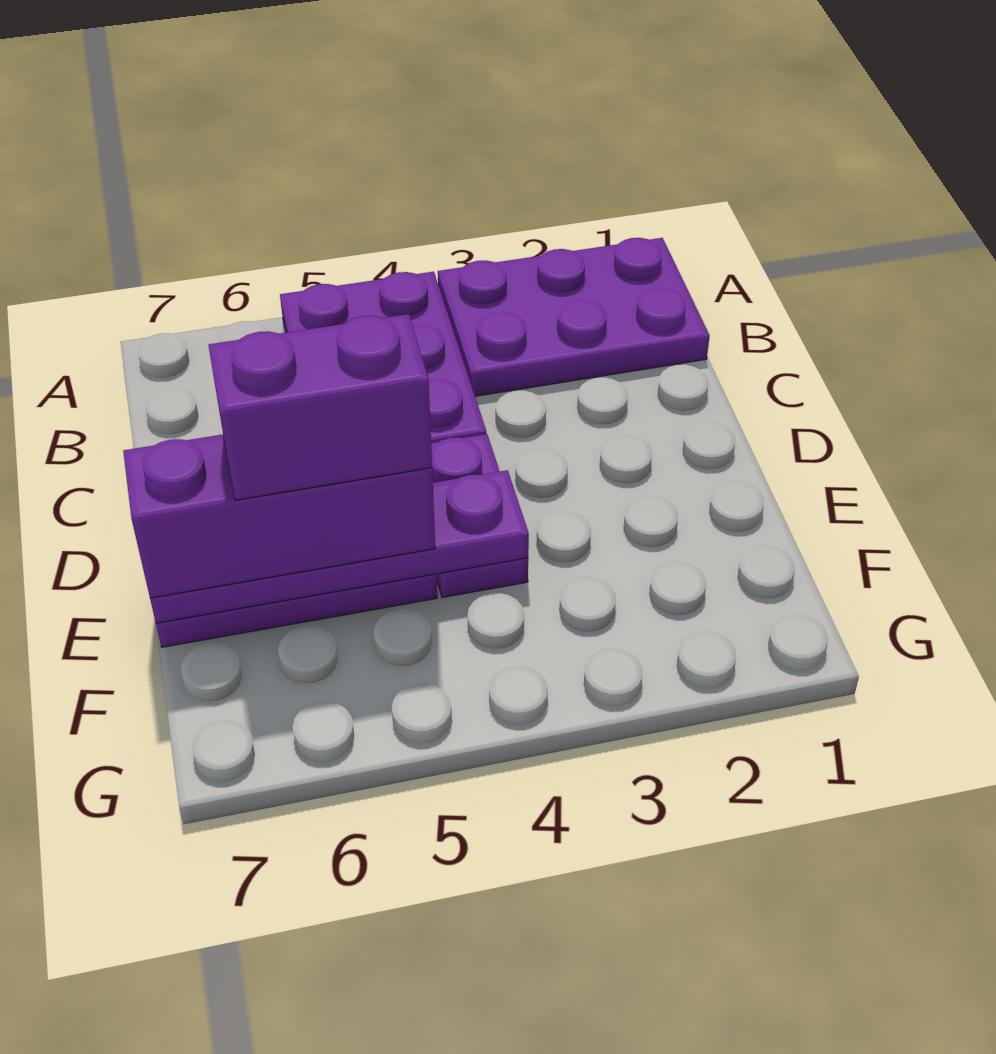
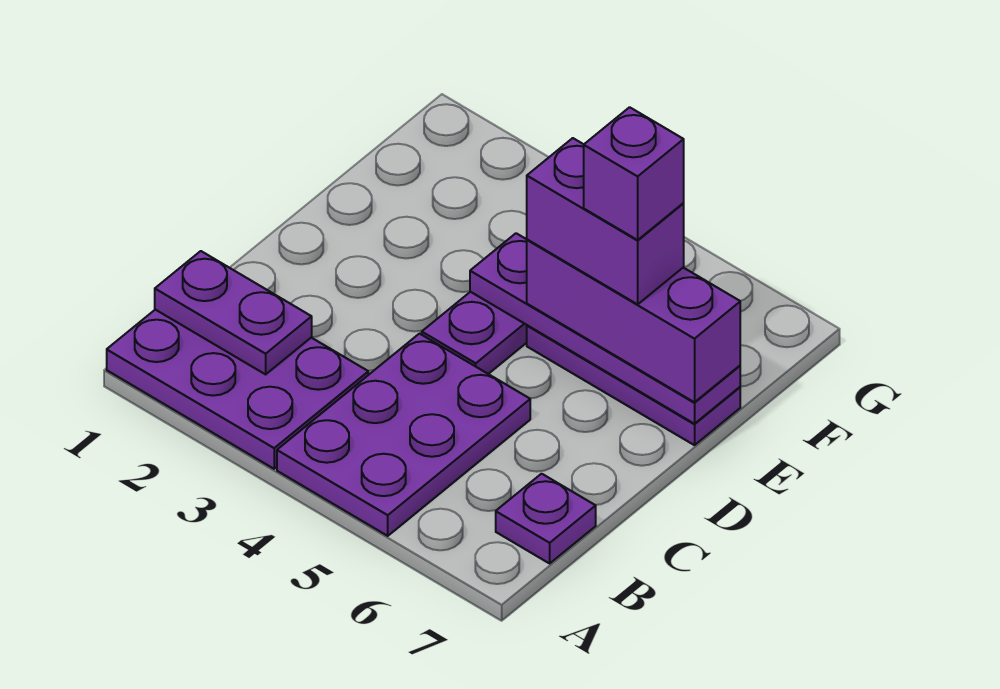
none -> purple plate B1:B2 level 2
none -> purple plate B7 level 1
none -> purple brick E6 level 5

